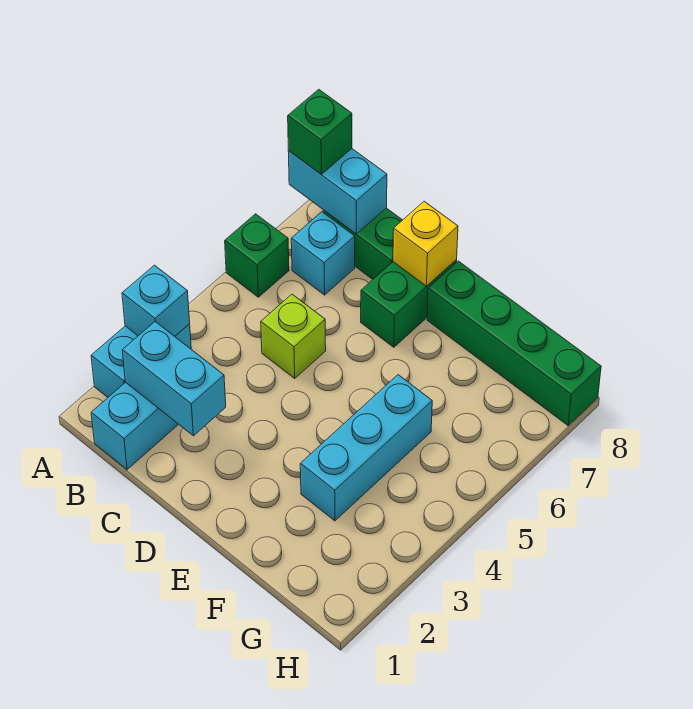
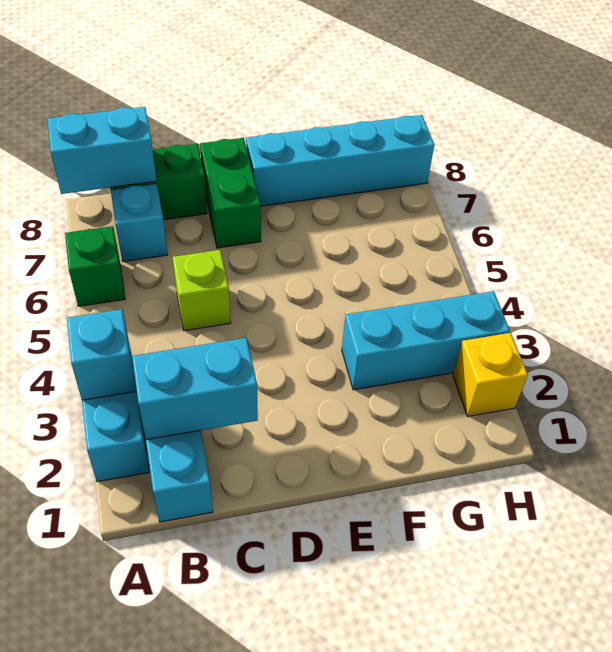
green brick A8 level 3 -> none
yellow brick D8 level 2 -> yellow brick H2 level 1
green brick E8:H8 level 1 -> cyan brick E8:H8 level 1
cyan brick F3:F5 level 1 -> cyan brick F3:H3 level 1

